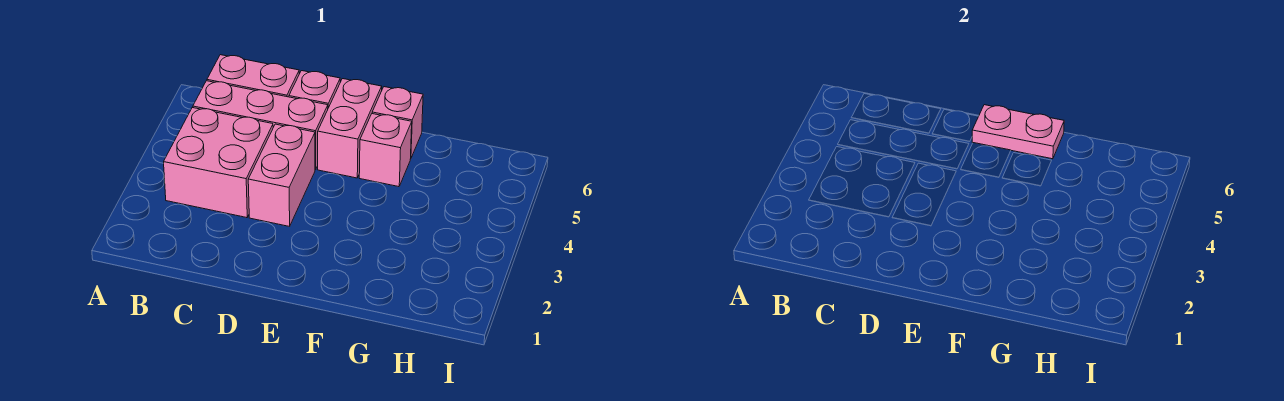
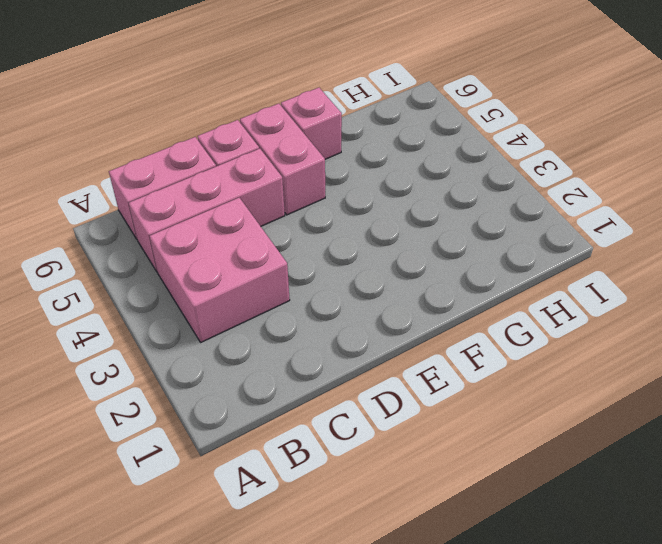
pink brick D3:D4 level 1 -> none
pink plate E6:F6 level 2 -> none
pink brick F5 level 1 -> none

